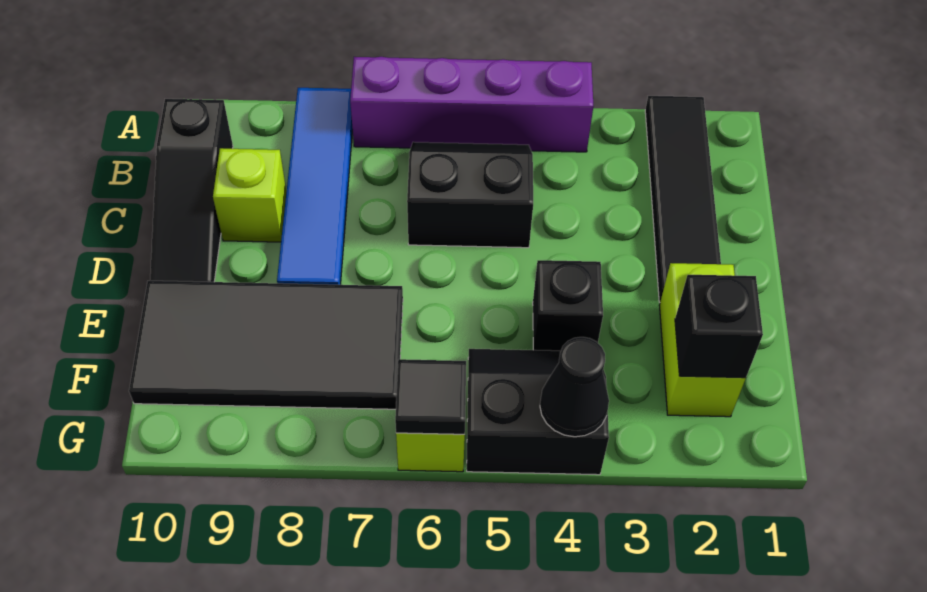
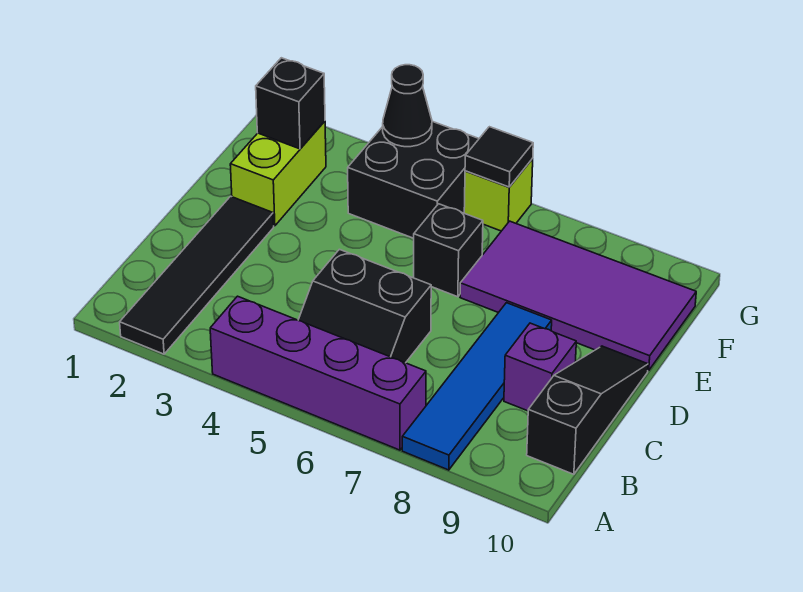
lime brick C9 level 1 -> purple brick C9 level 1
black brick E4 level 1 -> black brick E6 level 1
black tile E7:F10 level 1 -> purple tile E7:F10 level 1
black slope F4:G5 level 1 top G -> black brick F4:G5 level 1

